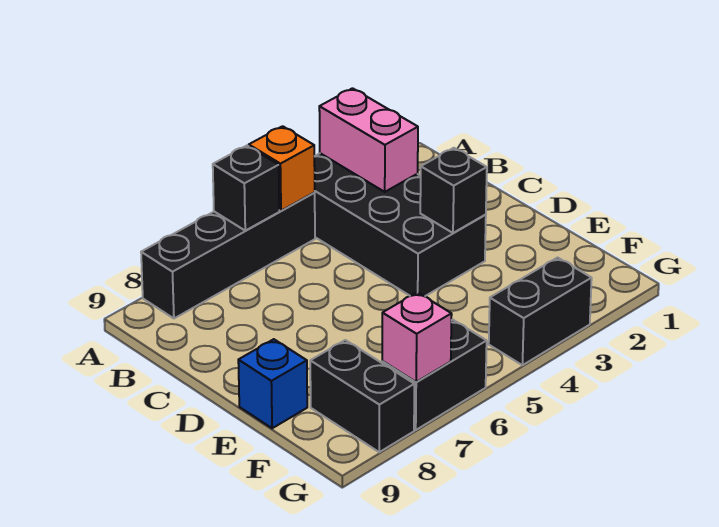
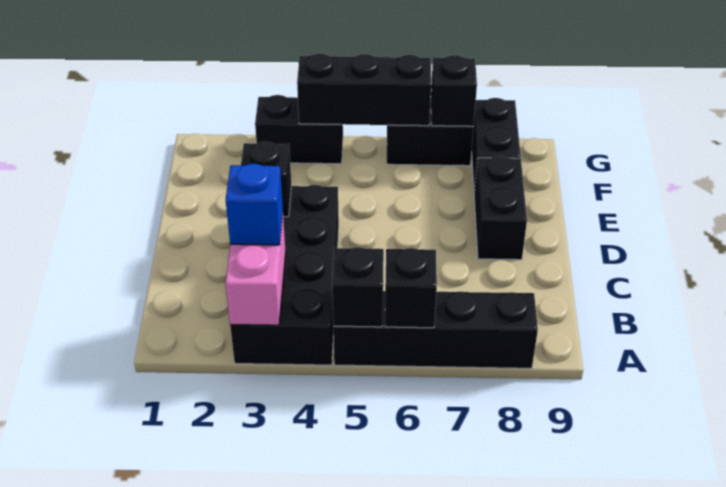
orange brick A5 level 2 -> black brick A5 level 2
none -> black brick D8:E8 level 1
blue brick E9 level 1 -> blue brick B3 level 3
none -> black brick G4:G6 level 2
pink brick G7 level 2 -> black brick G7 level 2

